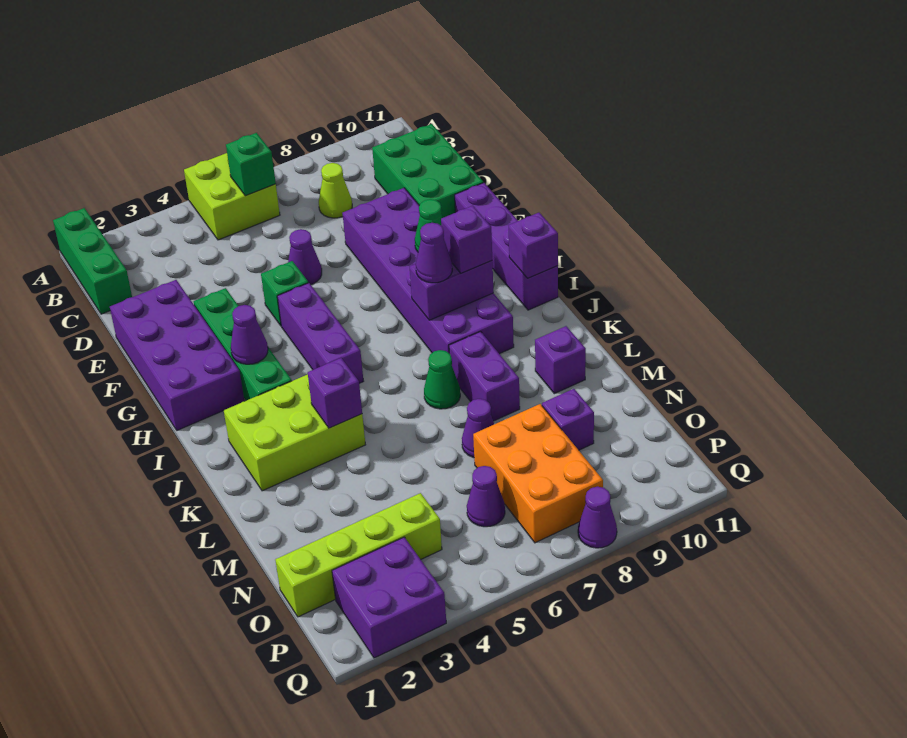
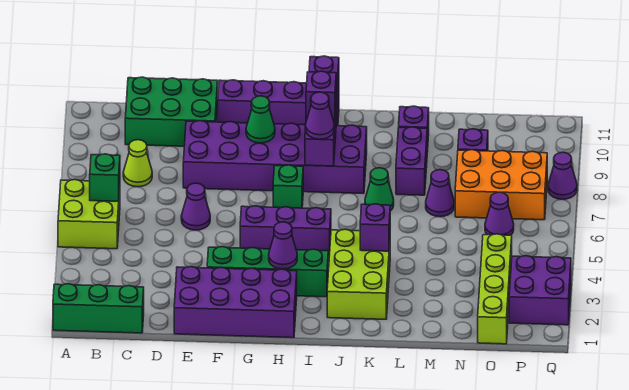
green brick F5 level 1 -> green brick H7 level 1
purple brick K8:L8 level 1 -> purple brick L8:L9 level 1

